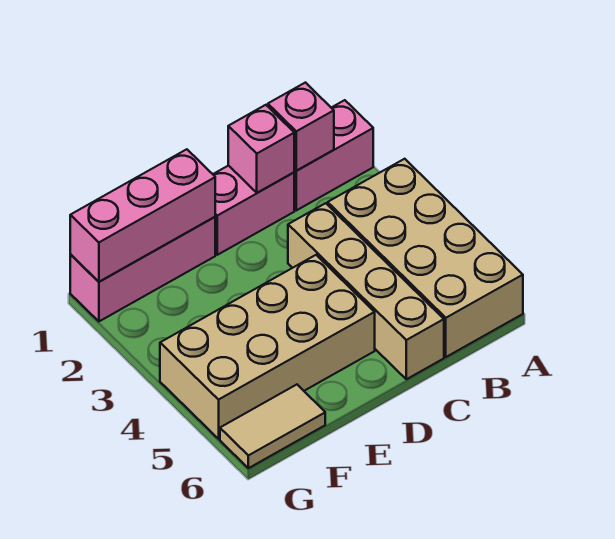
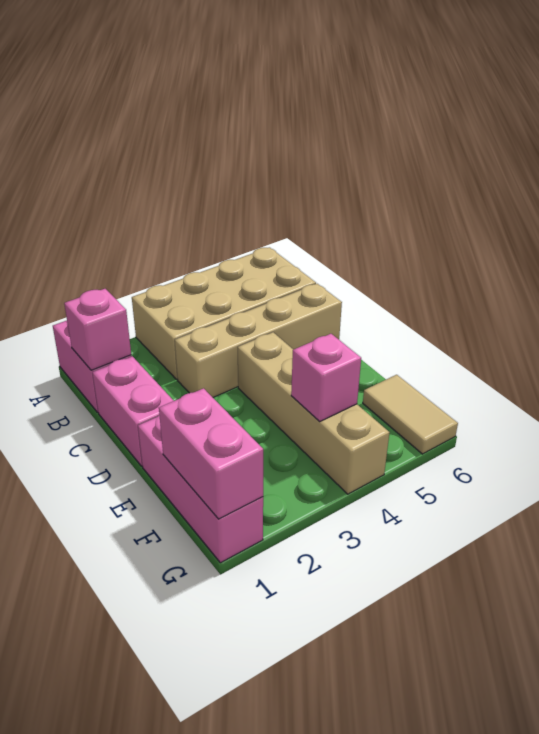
pink brick C1 level 2 -> pink brick F4 level 2
tan brick D4:G5 level 1 -> tan brick D4:G4 level 1
pink brick E1:G1 level 2 -> pink brick F1:G1 level 2

